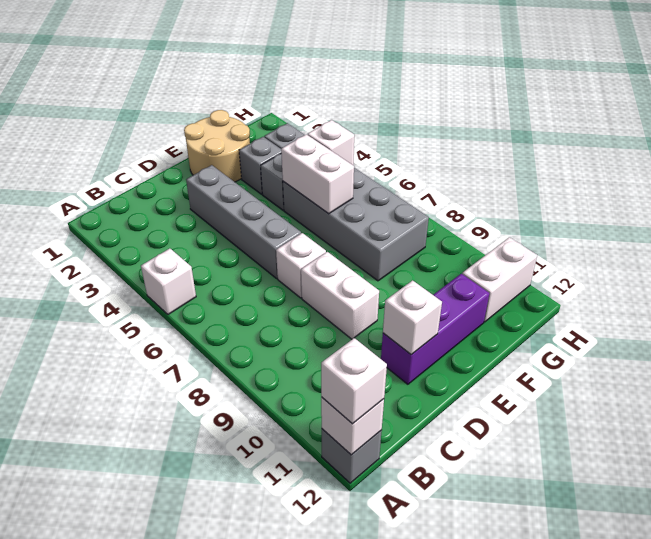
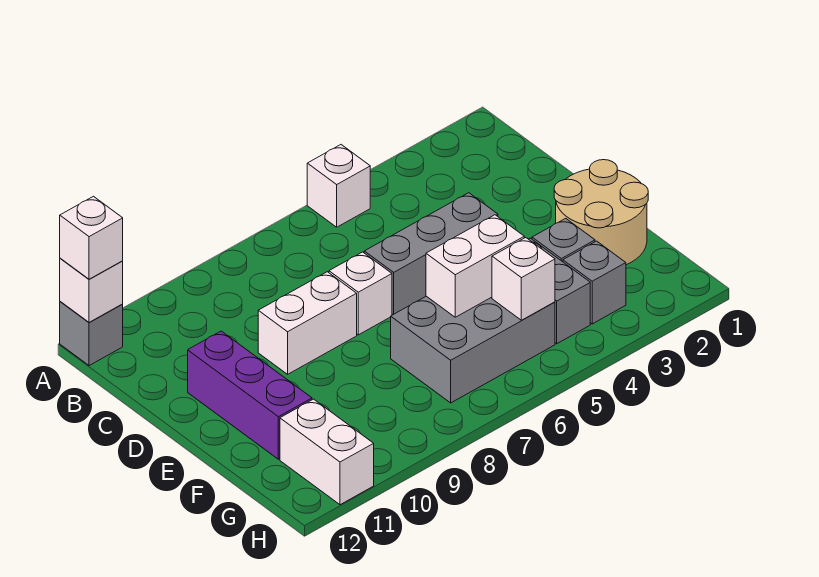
grey brick D3:D6 level 1 -> grey brick D4:D6 level 1
white brick D11 level 2 -> none
grey brick F5:G8 level 1 -> grey brick F5:G7 level 1

